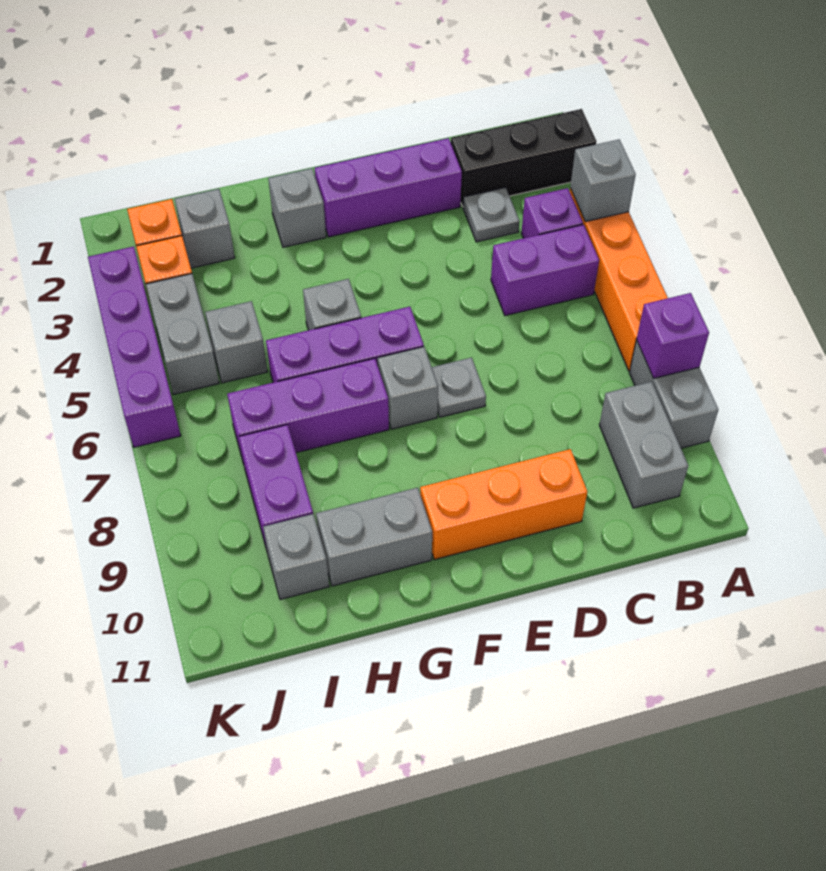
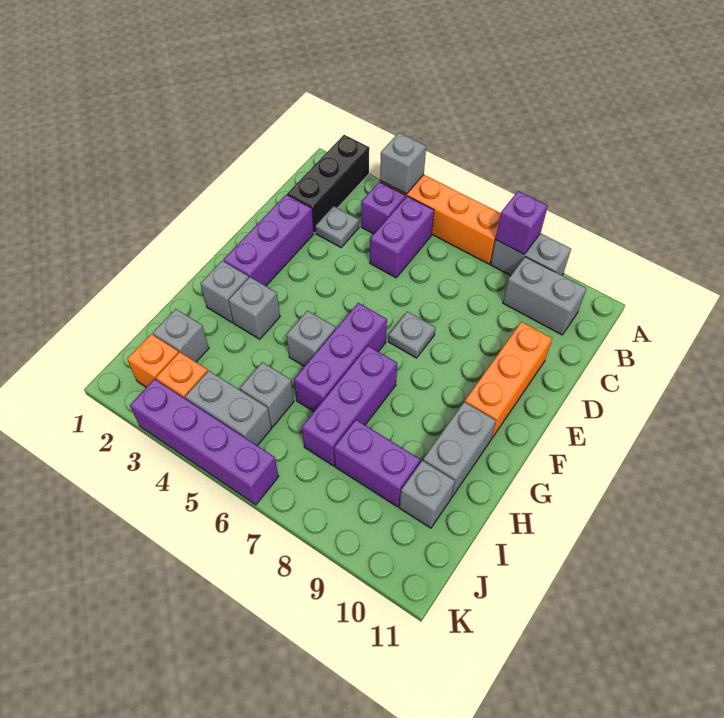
grey brick F7 level 1 -> grey brick G3 level 1

